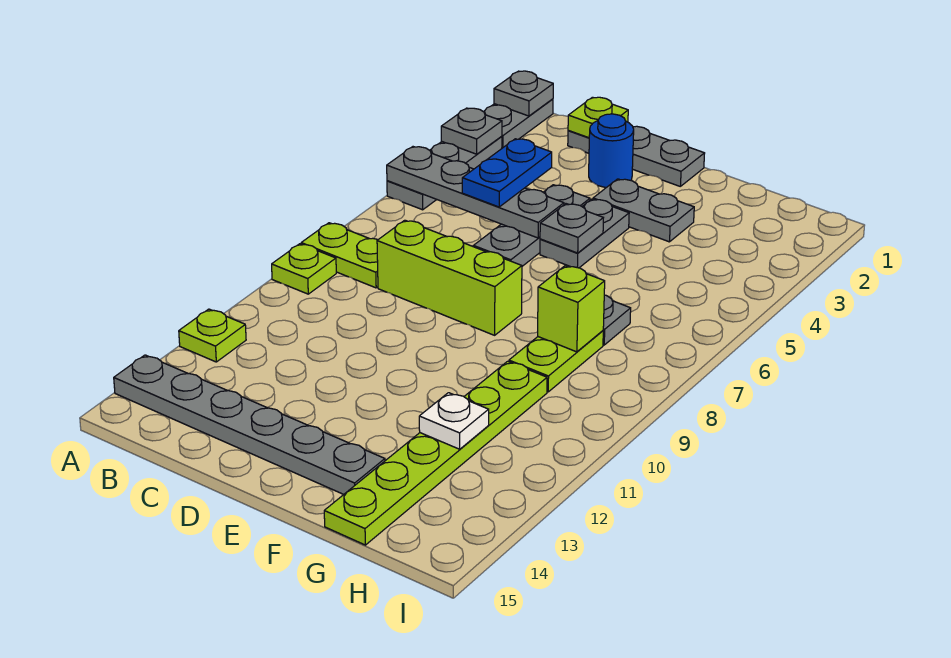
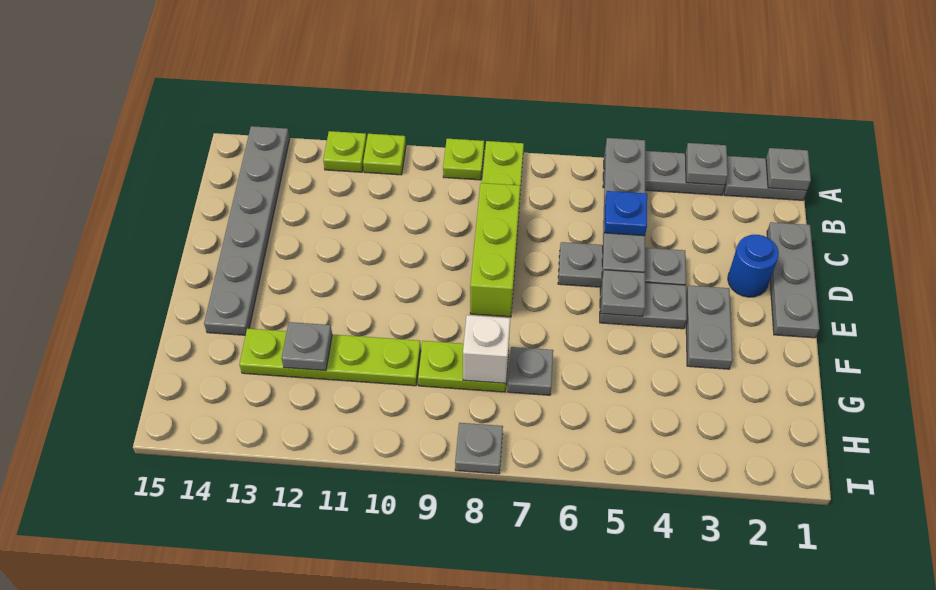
lime plate C1 level 2 -> lime plate A11 level 1
blue plate C4:C5 level 3 -> blue plate C5 level 3
lime brick G8 level 2 -> white brick G8 level 2
lime plate G10:G15 level 1 -> lime plate G10:G13 level 1
white plate G12 level 2 -> grey plate G12 level 2
none -> grey plate I8 level 1

